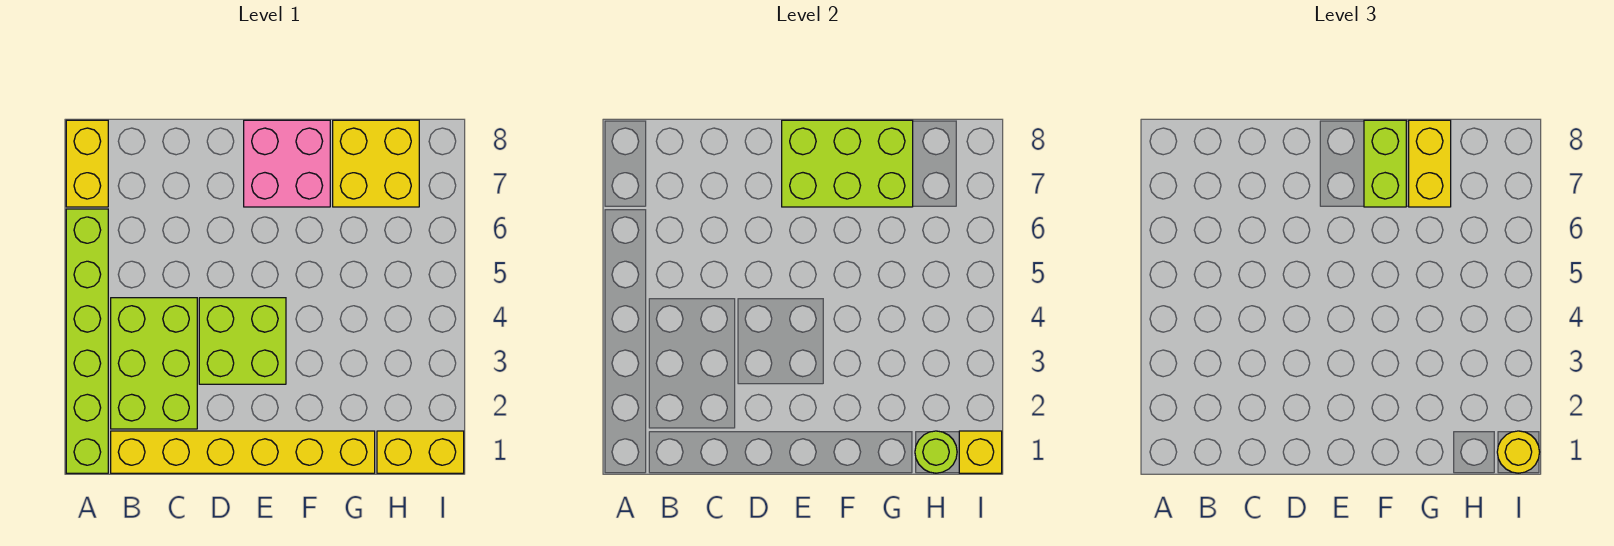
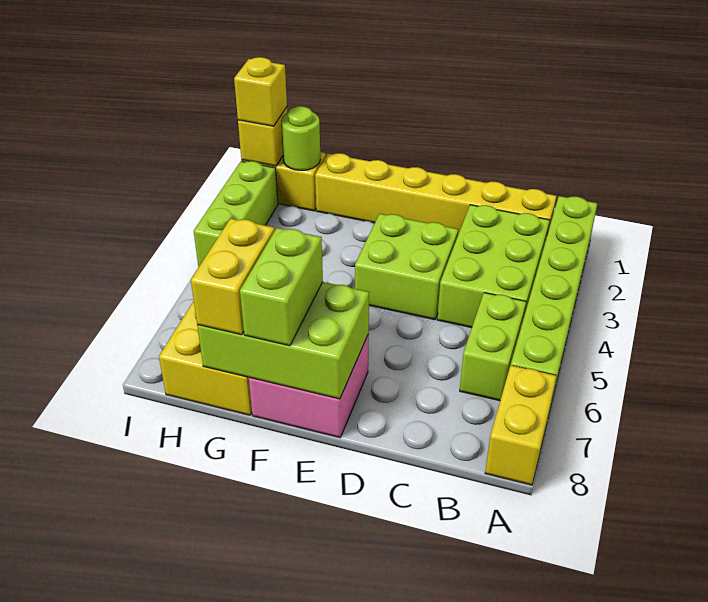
none -> lime brick B5:B6 level 1
yellow round brick I1 level 3 -> yellow brick I1 level 3
none -> lime brick I2:I4 level 1

